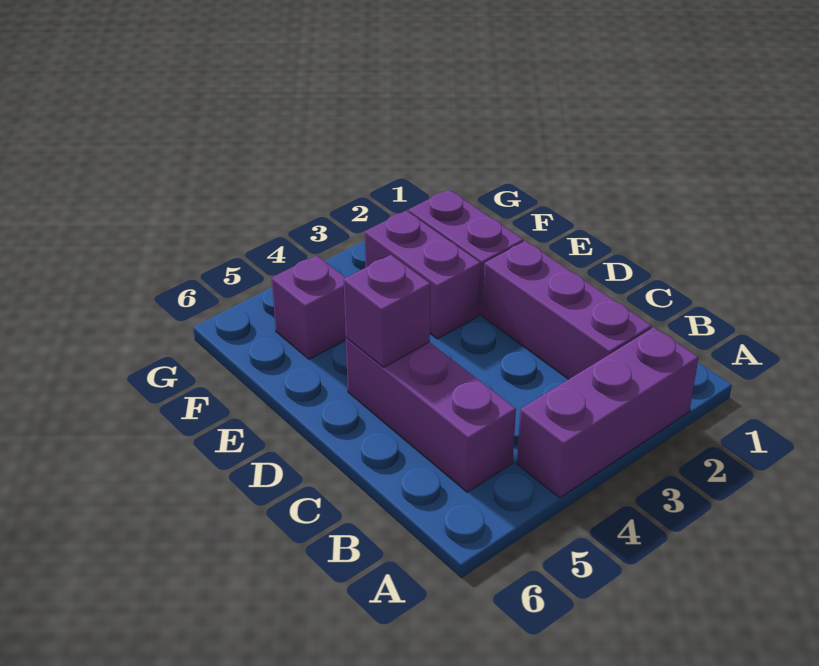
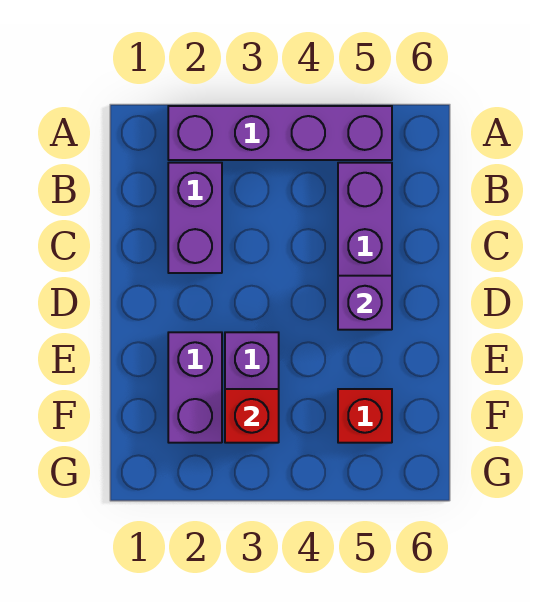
purple brick A2:A4 level 1 -> purple brick A2:A5 level 1
purple brick B2:D2 level 1 -> purple brick B2:C2 level 1
none -> red brick F3 level 2
purple brick F5 level 1 -> red brick F5 level 1

